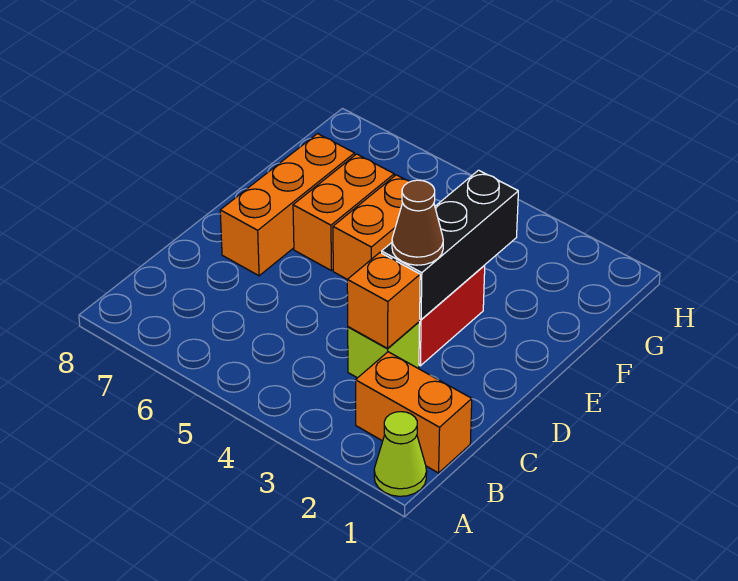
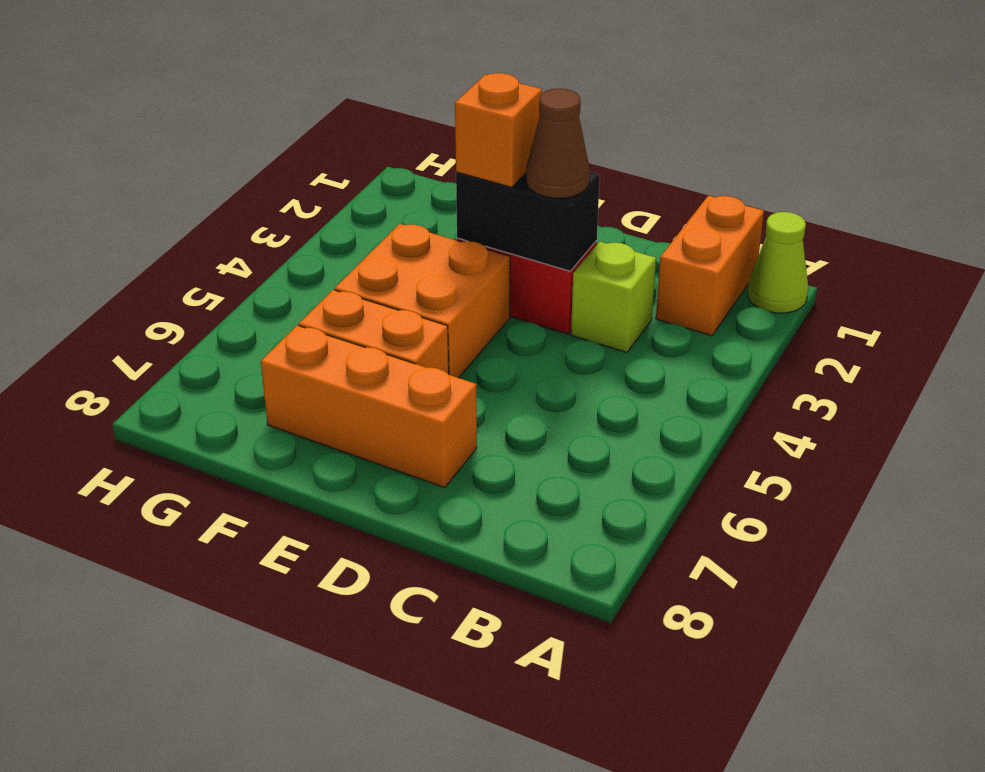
orange brick C3 level 2 -> orange brick E3 level 3
black brick D3:F3 level 2 -> black brick D3:E3 level 2
orange brick E5:F5 level 1 -> orange brick E4:F5 level 1

